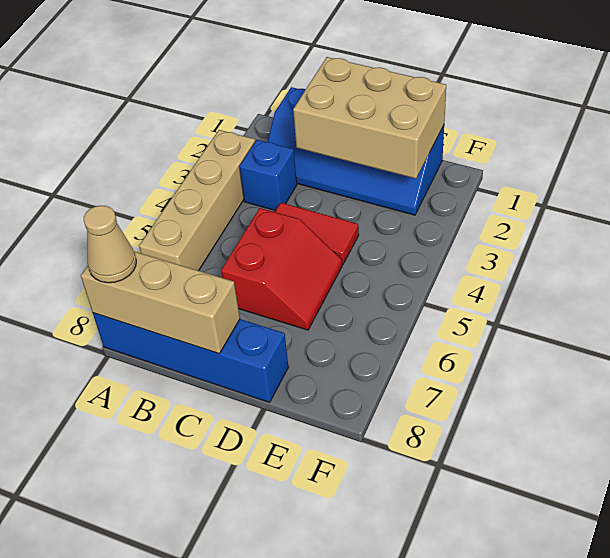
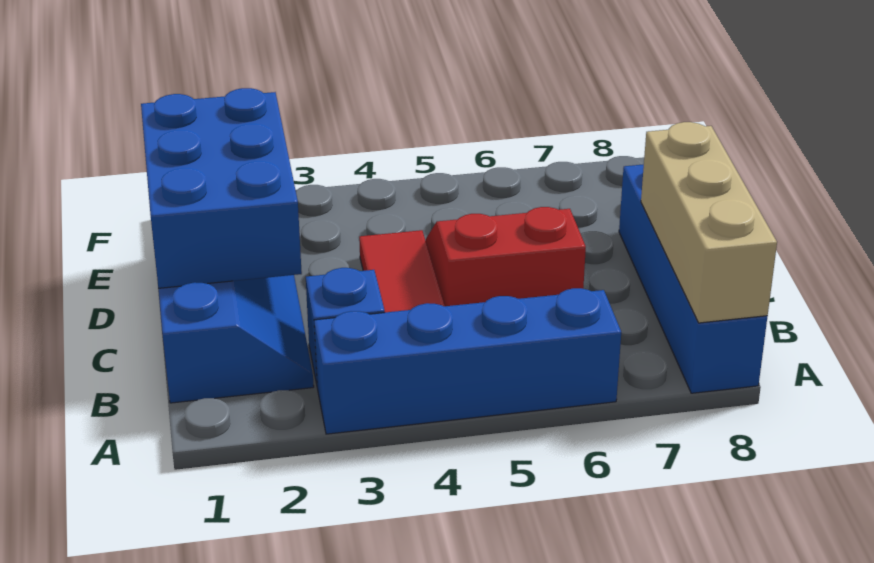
tan brick A3:A6 level 1 -> blue brick A3:A6 level 1
tan cone A8 level 3 -> none
tan brick C1:E2 level 2 -> blue brick C1:E2 level 2

